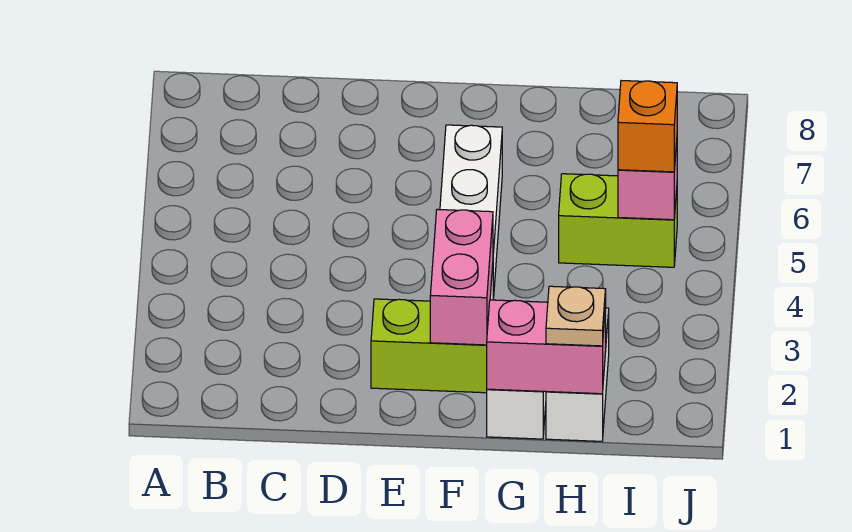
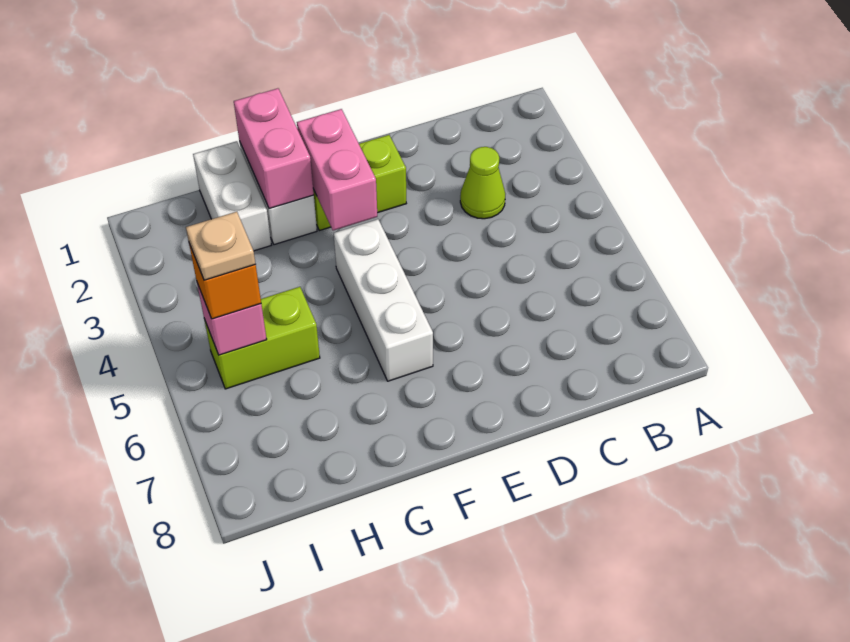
none -> lime cone C3 level 1
pink brick G1:H1 level 2 -> pink brick G1:G2 level 2
tan plate H1 level 3 -> tan plate I5 level 4

